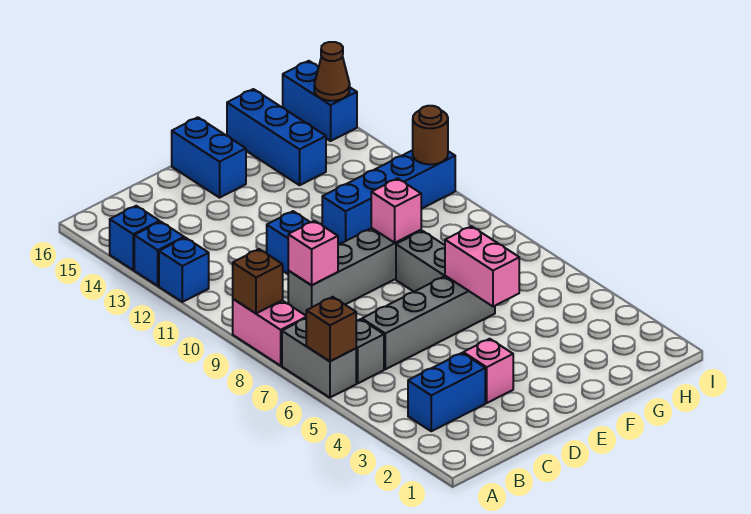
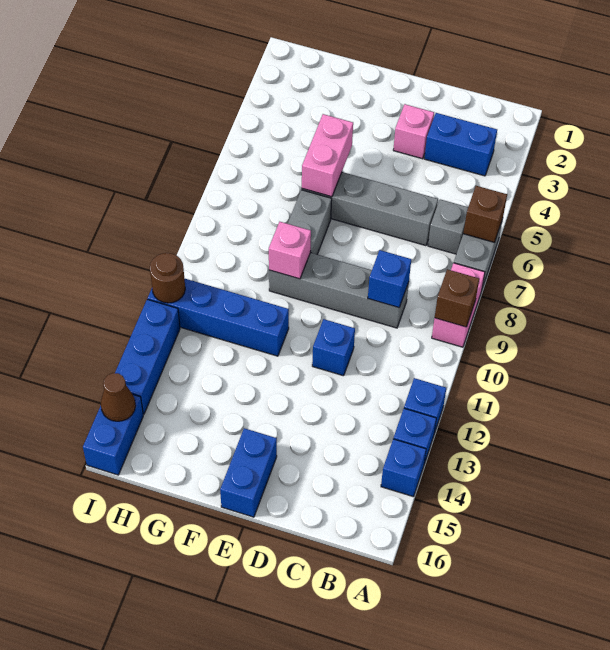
pink brick C9 level 2 -> blue brick C9 level 2
blue brick G14:G16 level 1 -> blue brick I12:I14 level 1

